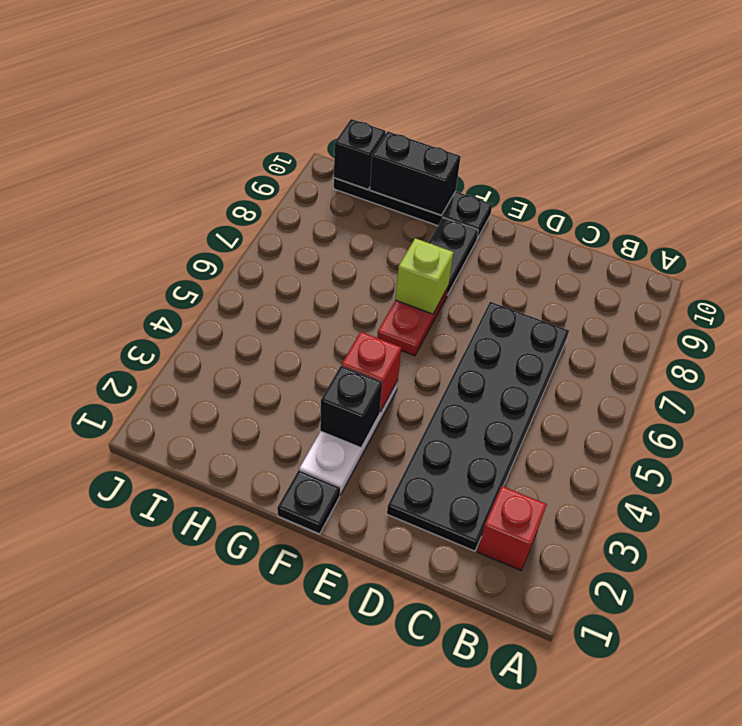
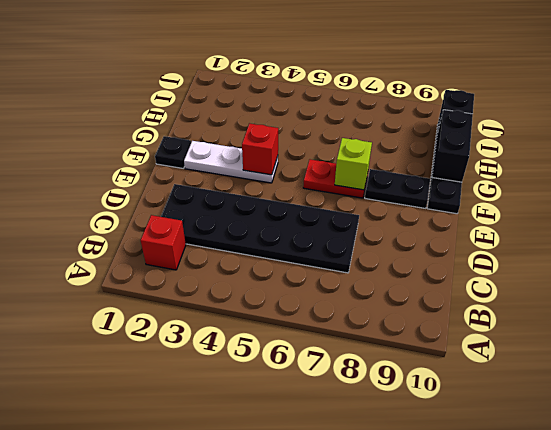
black brick F3 level 2 -> none

